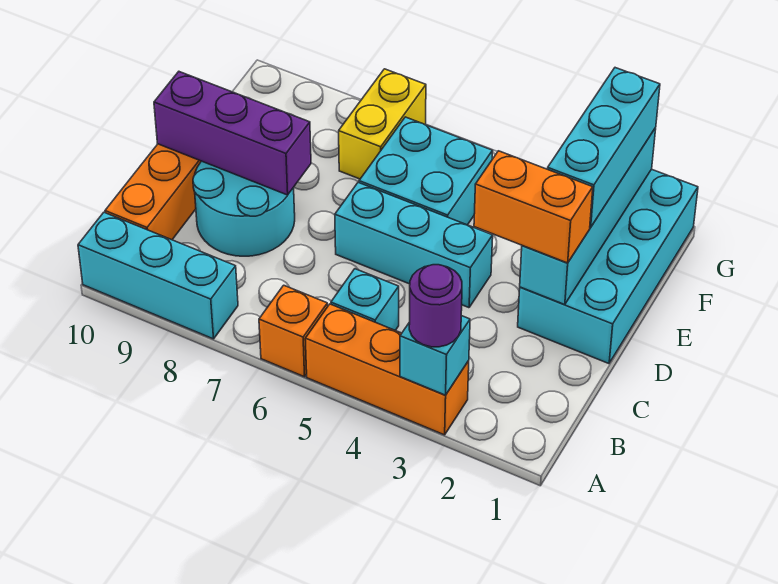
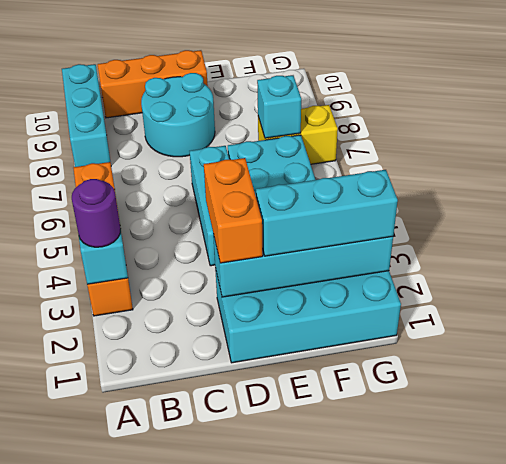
cyan brick B5 level 1 -> cyan brick F7 level 2
purple brick D8:D10 level 2 -> none

